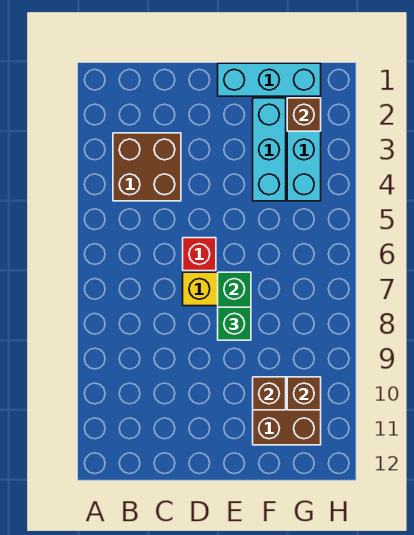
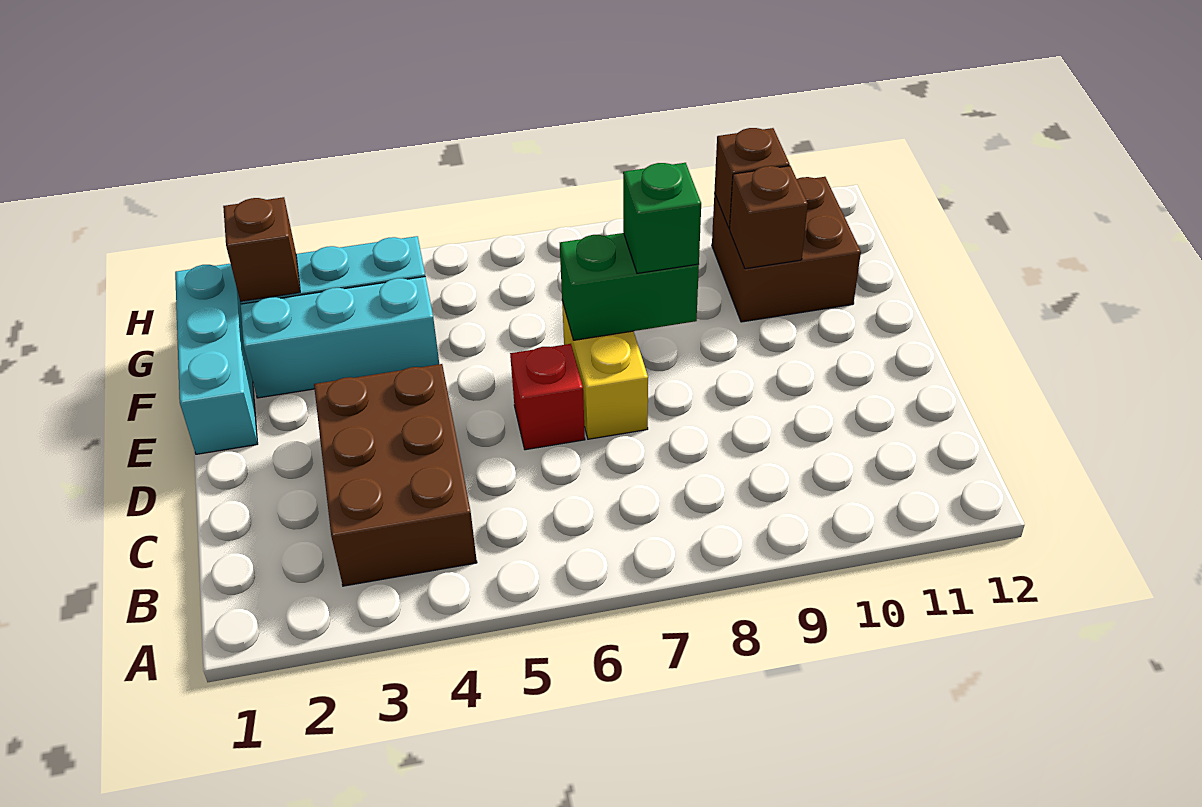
brown brick B3:C4 level 1 -> brown brick B3:D4 level 1

